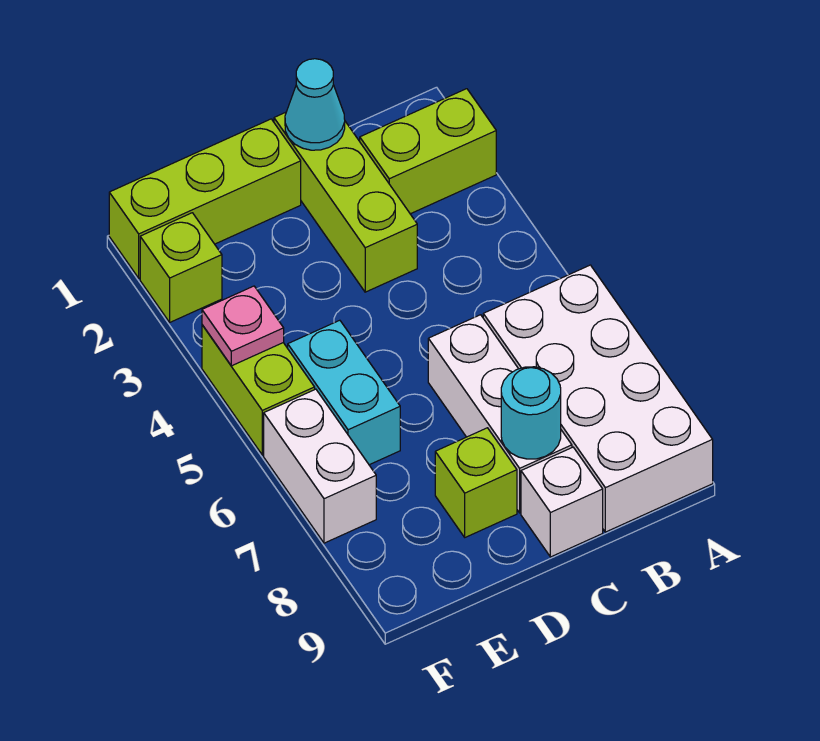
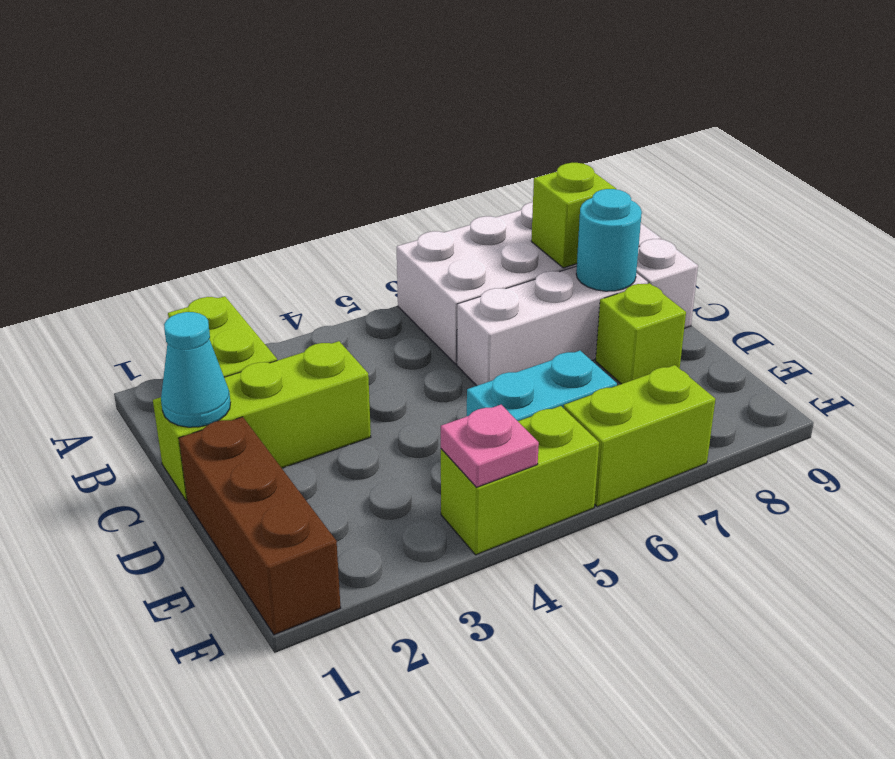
lime brick D1:F1 level 1 -> brown brick D1:F1 level 1
lime brick F2 level 1 -> lime brick B8 level 2
white brick F6:F7 level 1 -> lime brick F6:F7 level 1

